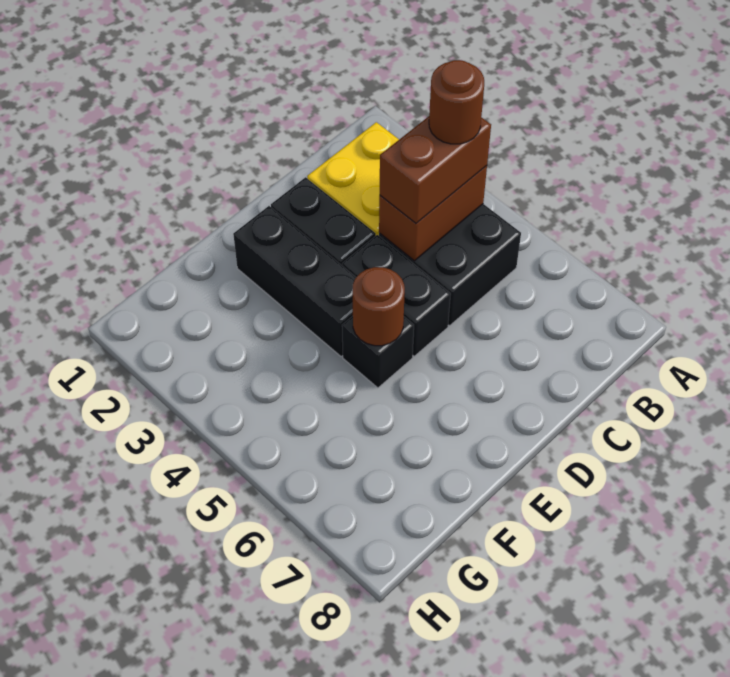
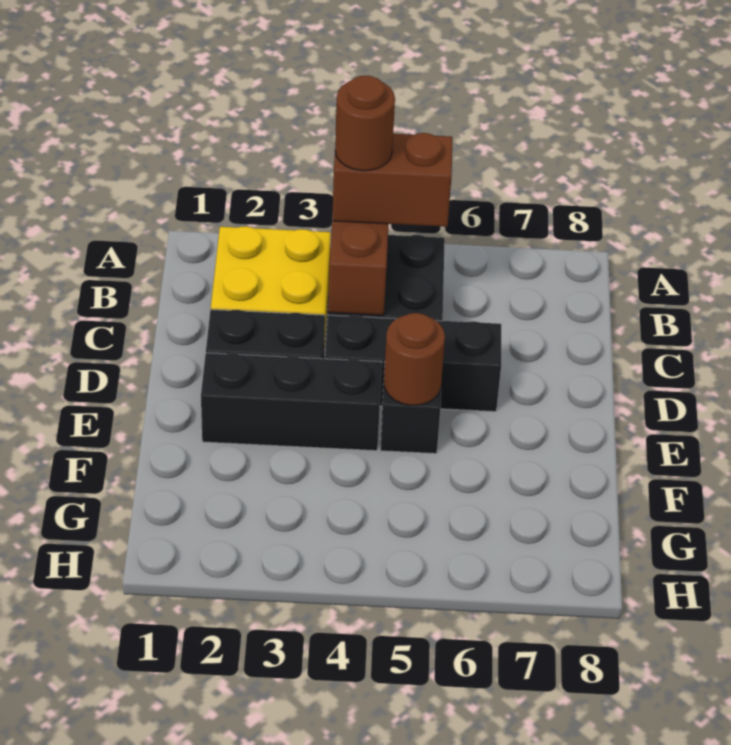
brown brick B4:C4 level 3 -> brown brick B4:B5 level 3
black brick D4:D5 level 1 -> black brick D4:D6 level 1

